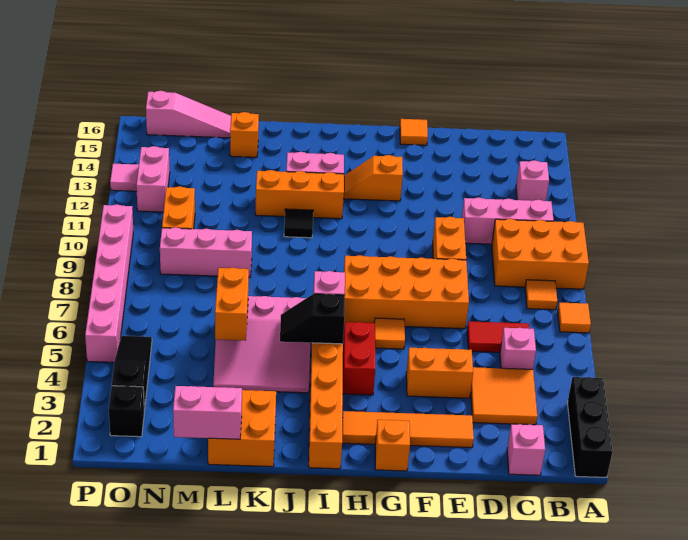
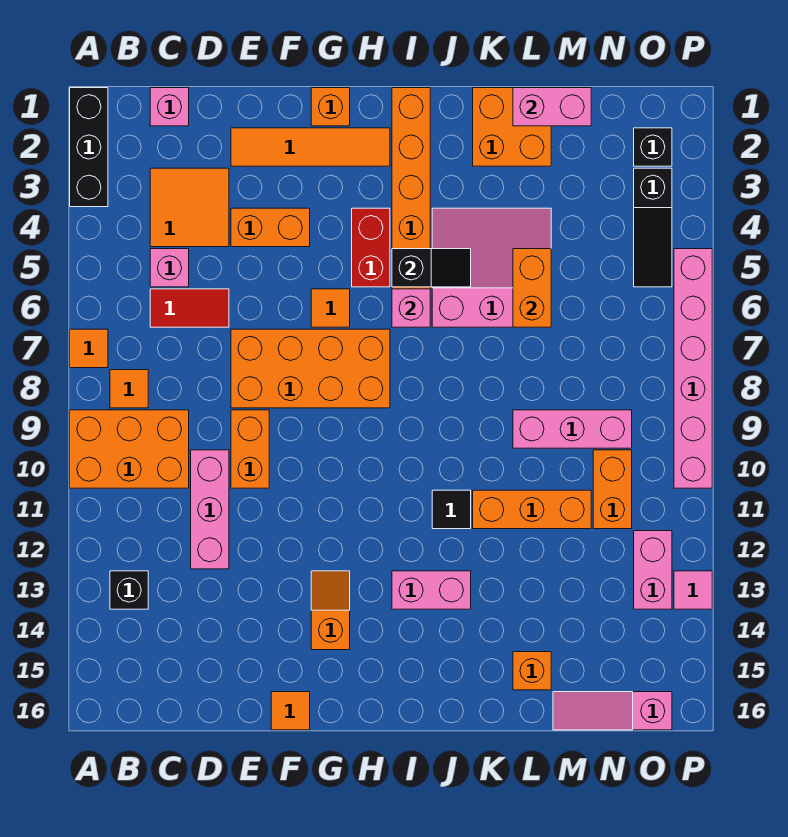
pink brick B11:D11 level 1 -> pink brick D10:D12 level 1
pink brick B13 level 1 -> black brick B13 level 1
orange slope G13:H13 level 1 top G -> orange slope G13:G14 level 1 top 14
orange brick I12:K12 level 1 -> orange brick K11:M11 level 1

